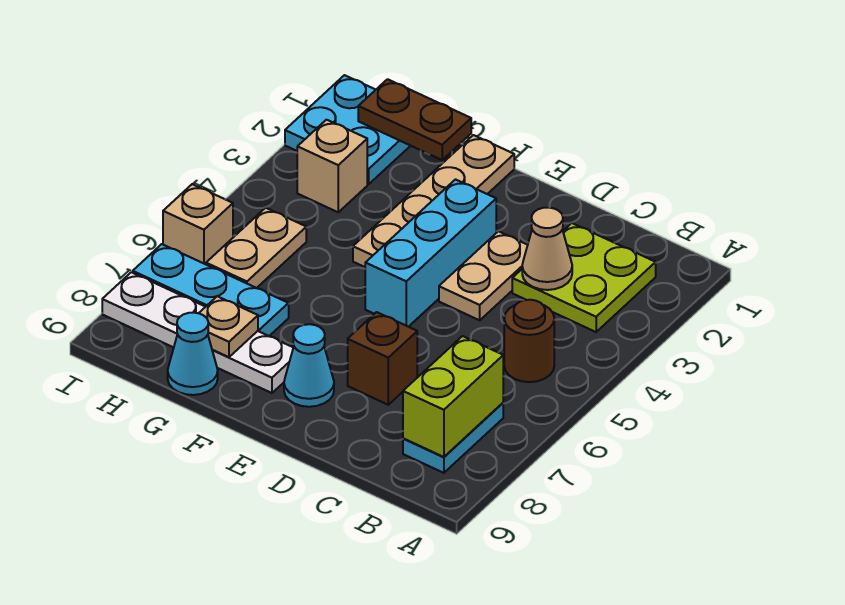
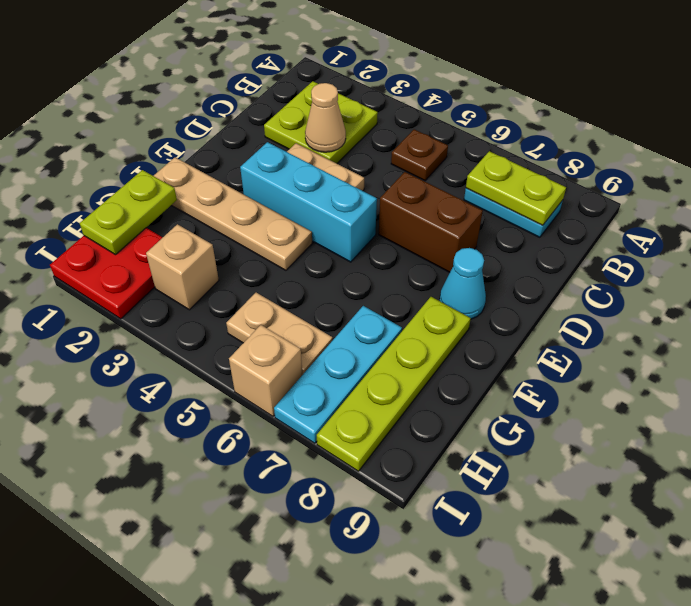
brown round brick B5 level 1 -> brown plate B5 level 1
lime brick B7:B8 level 2 -> lime plate B7:B8 level 2
brown brick D7 level 1 -> brown brick D6:D7 level 1
white plate F8:I8 level 1 -> lime plate F8:I8 level 1
brown plate G1:H1 level 2 -> lime plate G1:H1 level 2
tan plate G8 level 2 -> none
cyan cone G9 level 1 -> none
cyan plate H1:I2 level 1 -> red plate H1:I2 level 1

